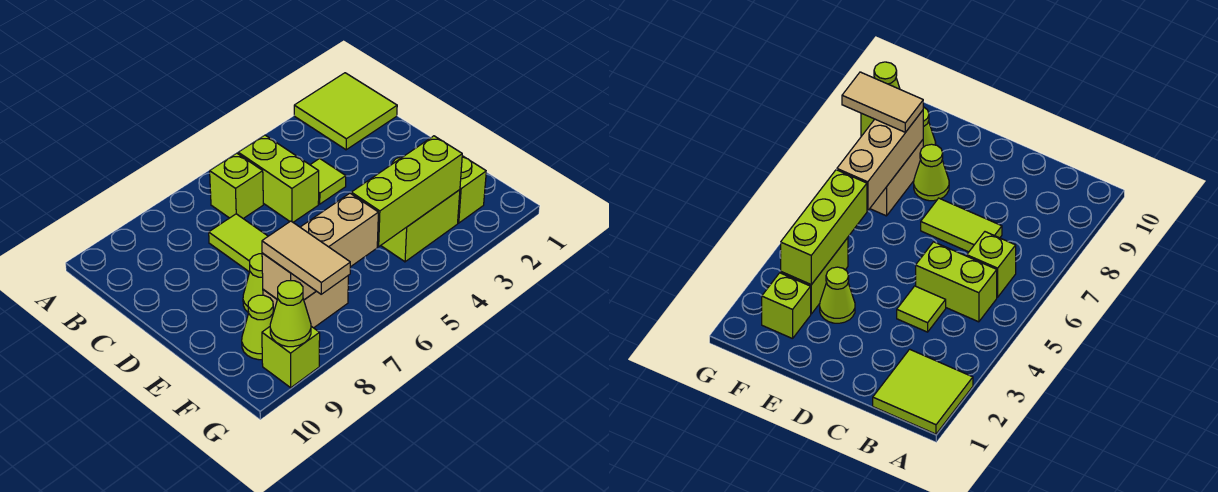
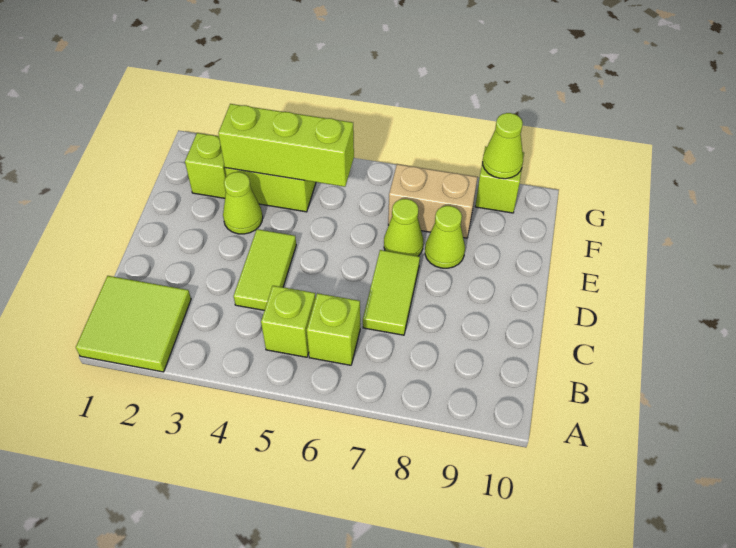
lime brick B5:C5 level 1 -> lime brick B5 level 1
lime tile C4 level 1 -> lime tile C4:D4 level 1
tan brick F6:F8 level 2 -> none
tan tile F8:G8 level 3 -> none
lime cone F9 level 1 -> lime cone E7 level 1

